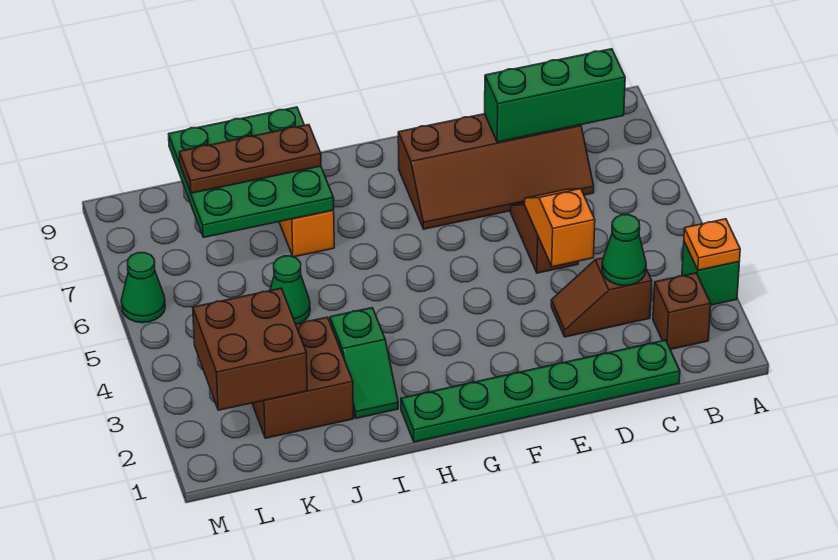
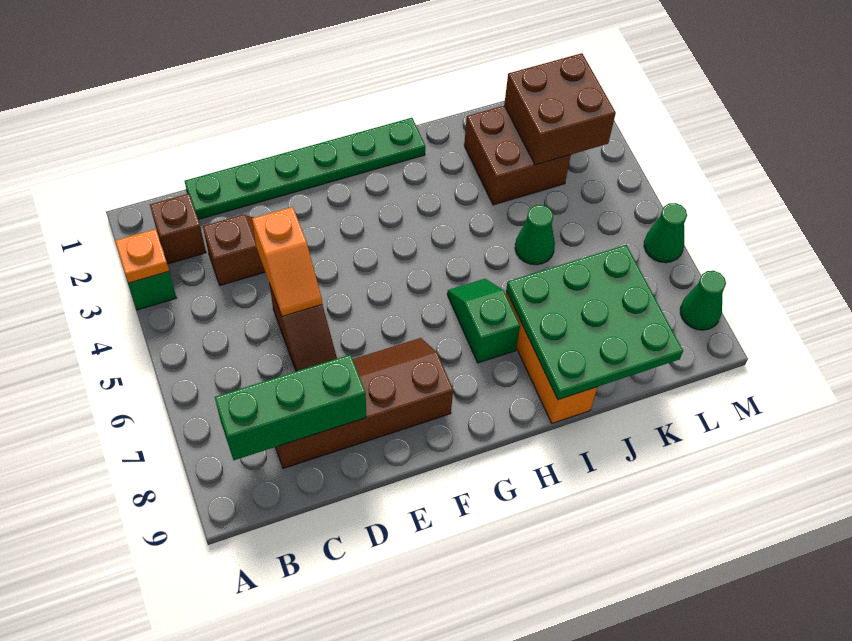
green cone C3 level 2 -> green cone M8 level 1
green slope I2:I3 level 1 top 3 -> green slope H6:H7 level 1 top 7
brown plate I8:K8 level 3 -> none

